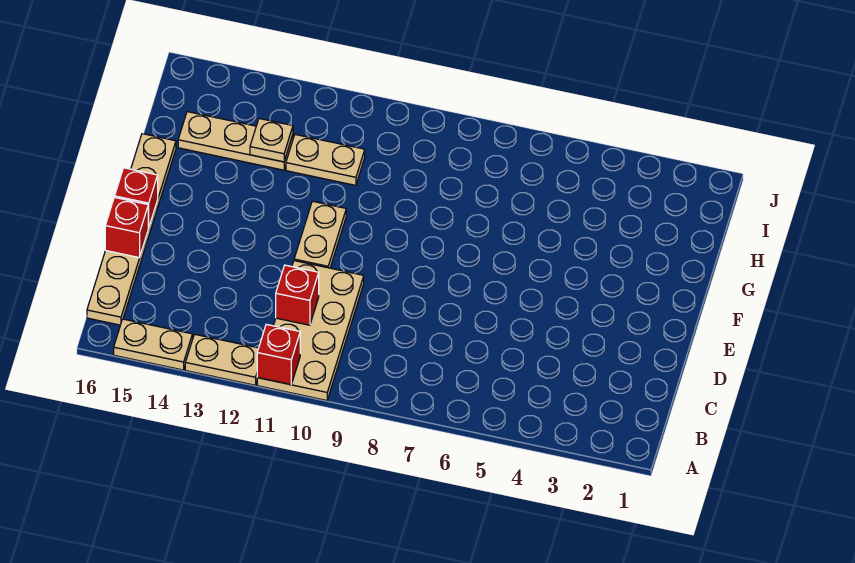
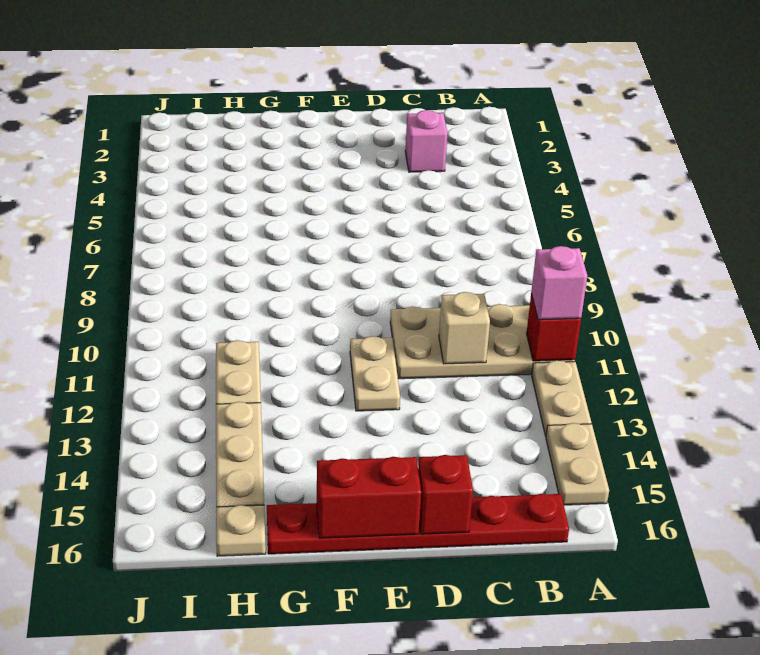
none -> pink brick A11 level 3
tan plate B16:G16 level 1 -> red plate B16:G16 level 1
none -> pink brick C3 level 1
red brick C11 level 2 -> tan brick C11 level 2
tan plate E11:F11 level 1 -> tan plate E11:E12 level 1
red brick E16 level 2 -> red brick E16:F16 level 2
tan plate H13 level 2 -> tan plate H16 level 1

